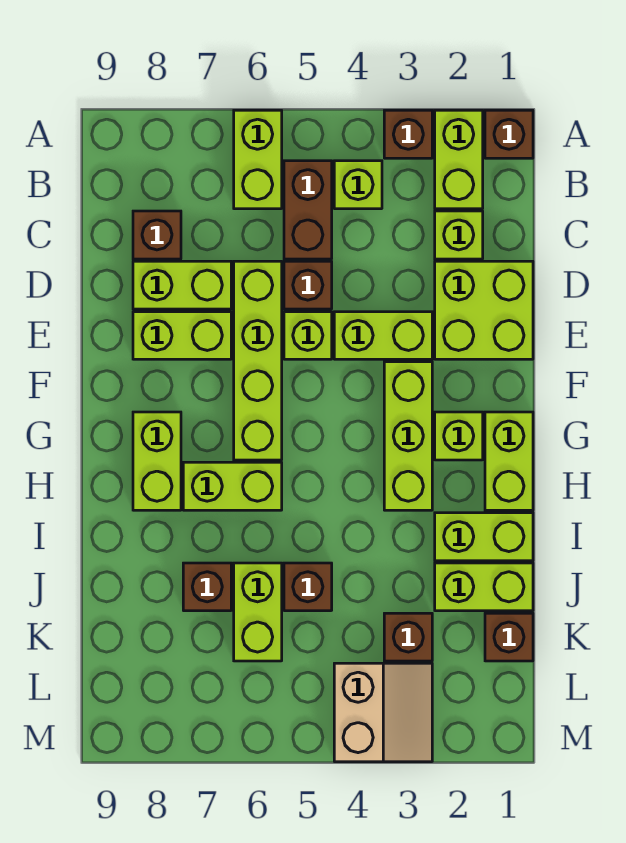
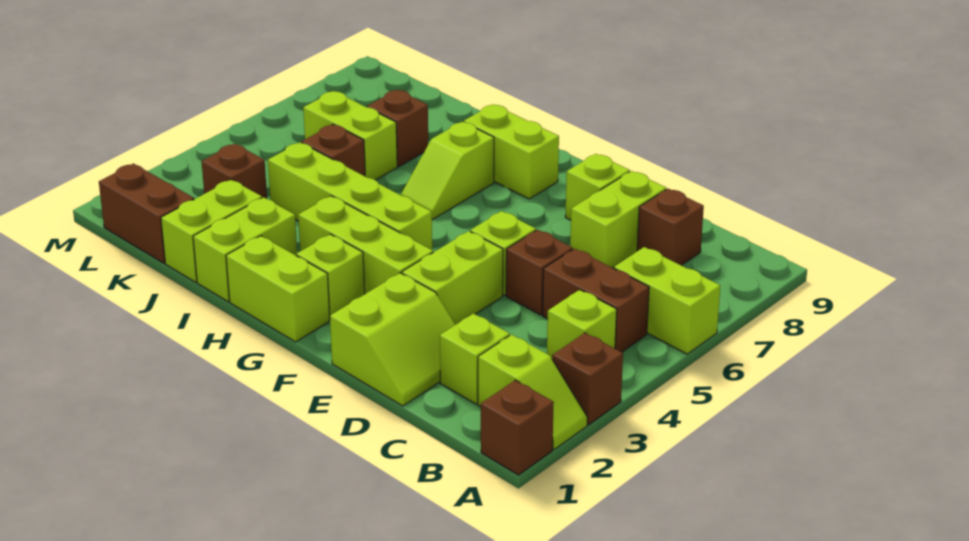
lime brick A2:B2 level 1 -> lime slope A2:B2 level 1 top B
lime brick D1:E2 level 1 -> lime slope D1:E2 level 1 top E
lime brick D6:G6 level 1 -> lime brick G4:J4 level 1
lime brick E7:E8 level 1 -> lime brick E8 level 1
lime brick H6:H7 level 1 -> lime slope H6:H7 level 1 top 7
brown brick K1 level 1 -> brown brick K1:L1 level 1
tan slope L3:M4 level 1 top 4 -> none

